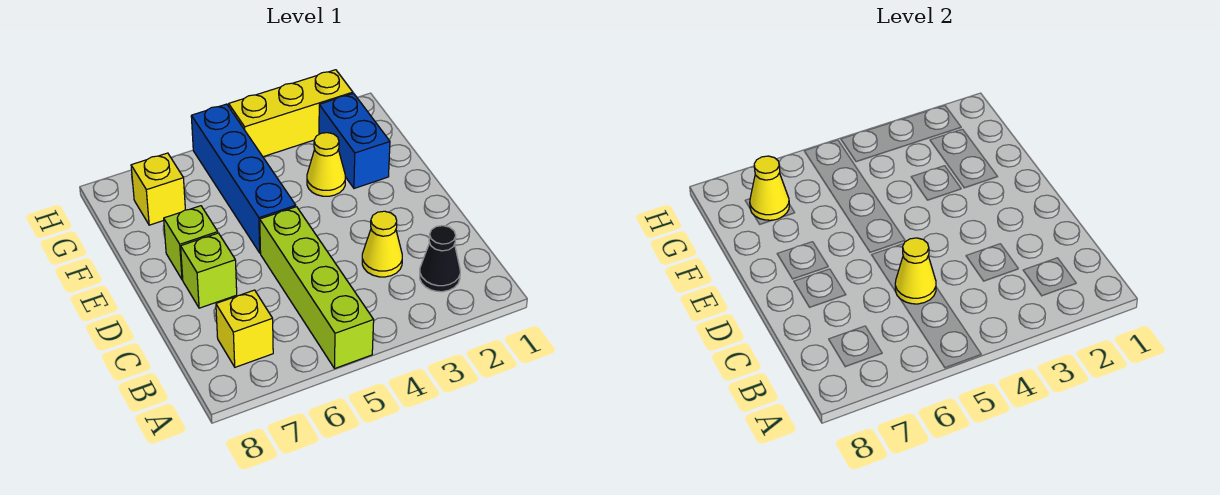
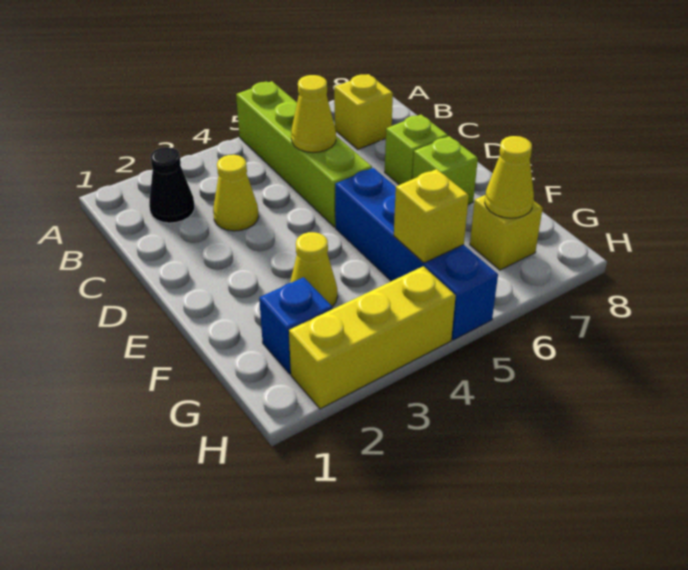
blue brick F2:G2 level 1 -> blue brick G2 level 1
none -> yellow brick G5 level 2

